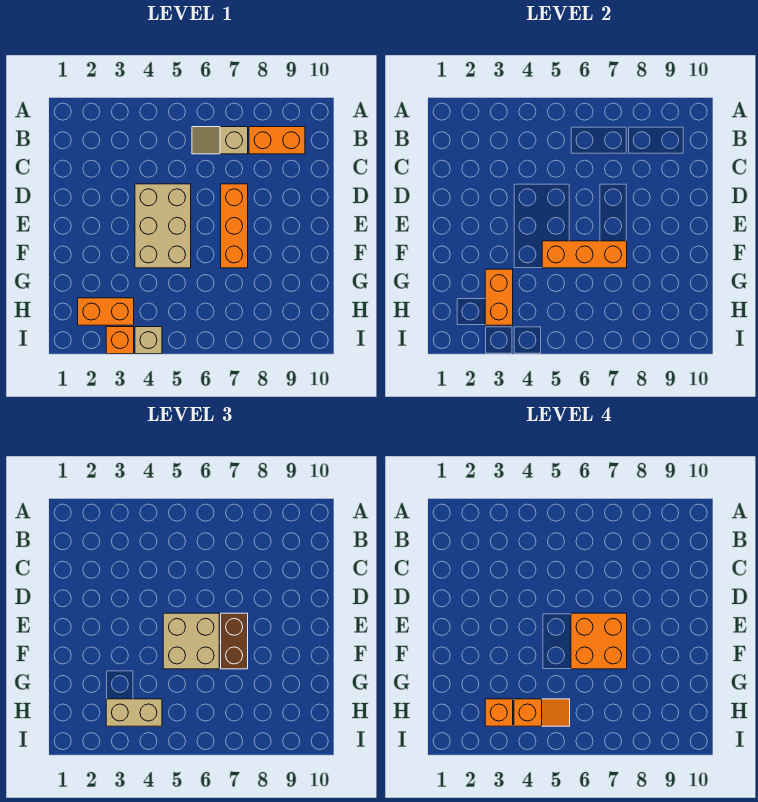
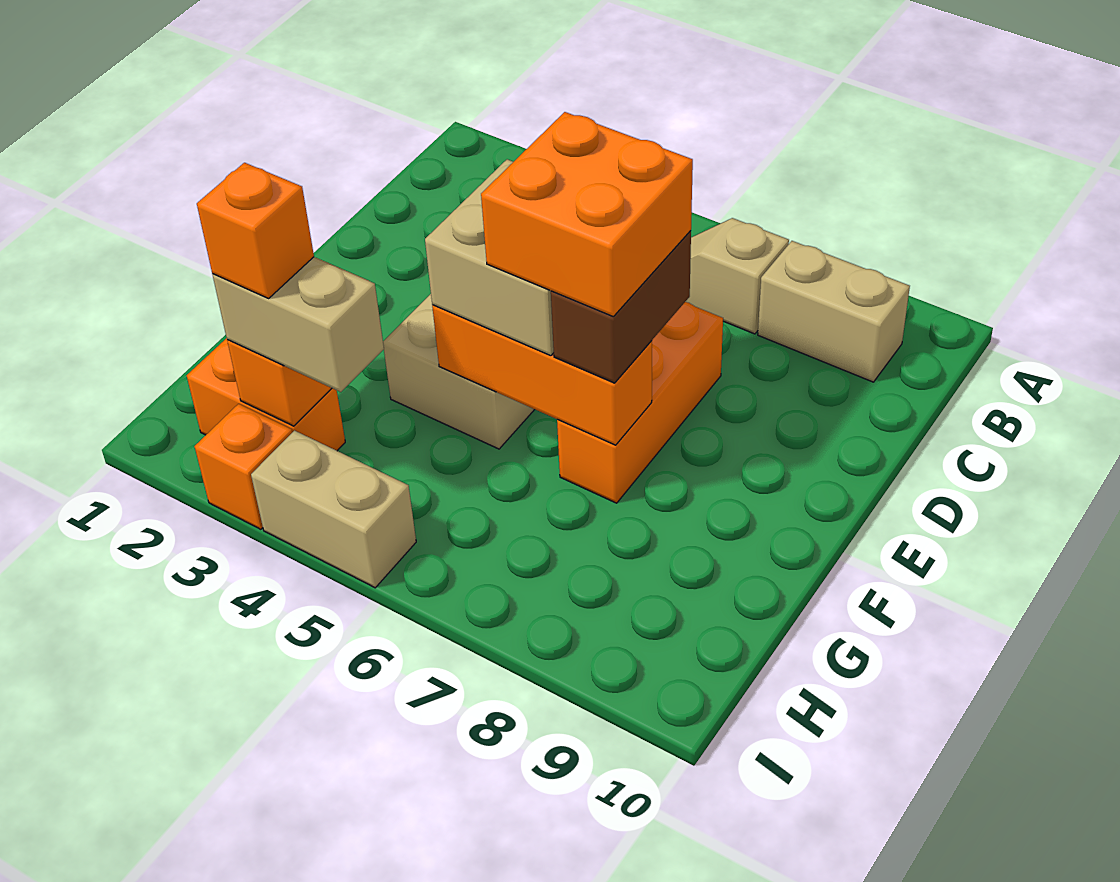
orange brick B8:B9 level 1 -> tan brick B8:B9 level 1
orange slope H4:H5 level 4 top 4 -> none
tan brick I4 level 1 -> tan brick I4:I5 level 1

